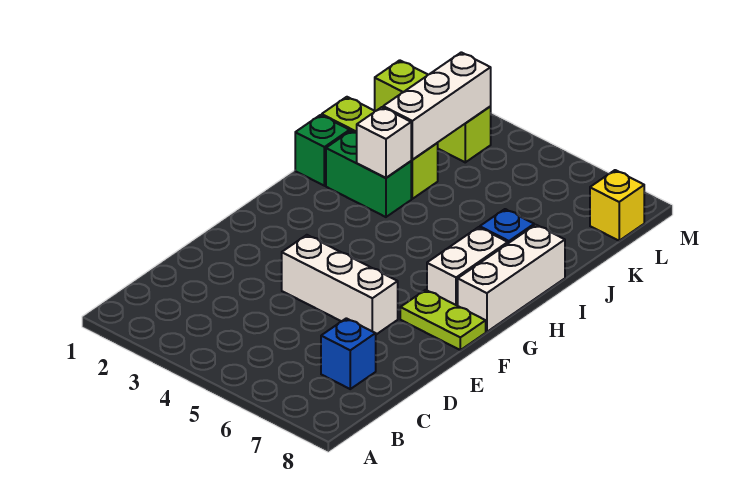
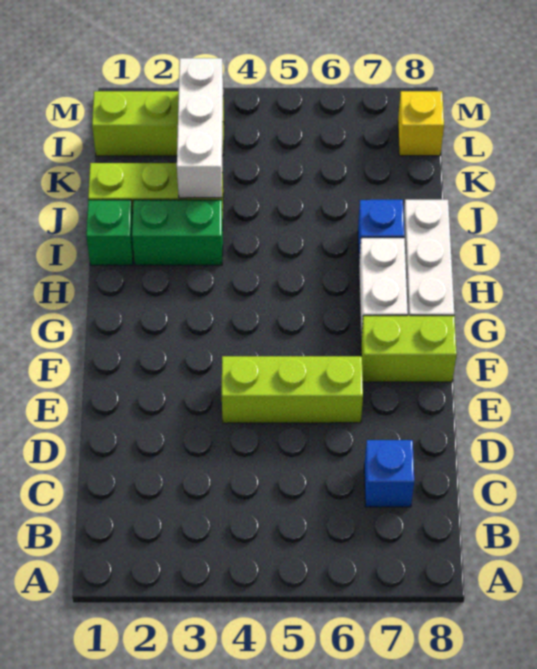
white brick E4:E6 level 1 -> lime brick E4:E6 level 1
lime plate F7:F8 level 1 -> lime brick F7:F8 level 1
white brick I3 level 2 -> none

